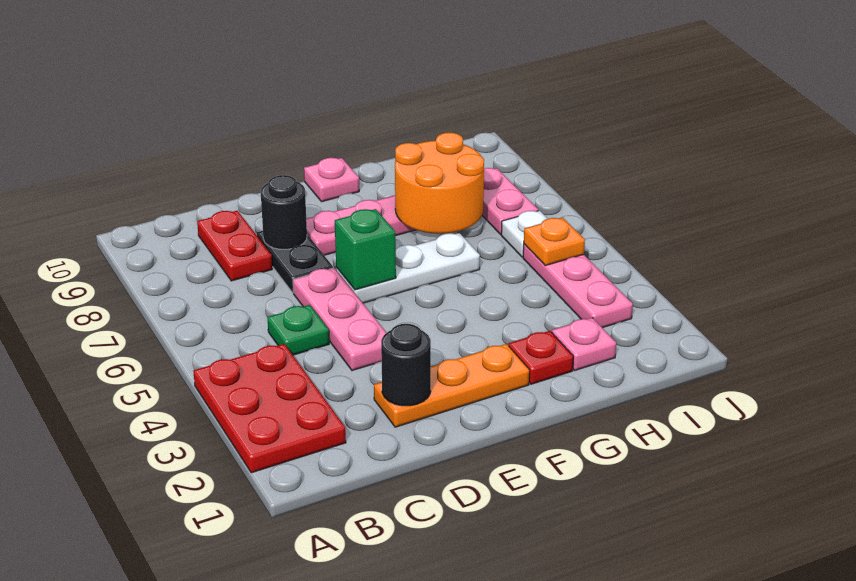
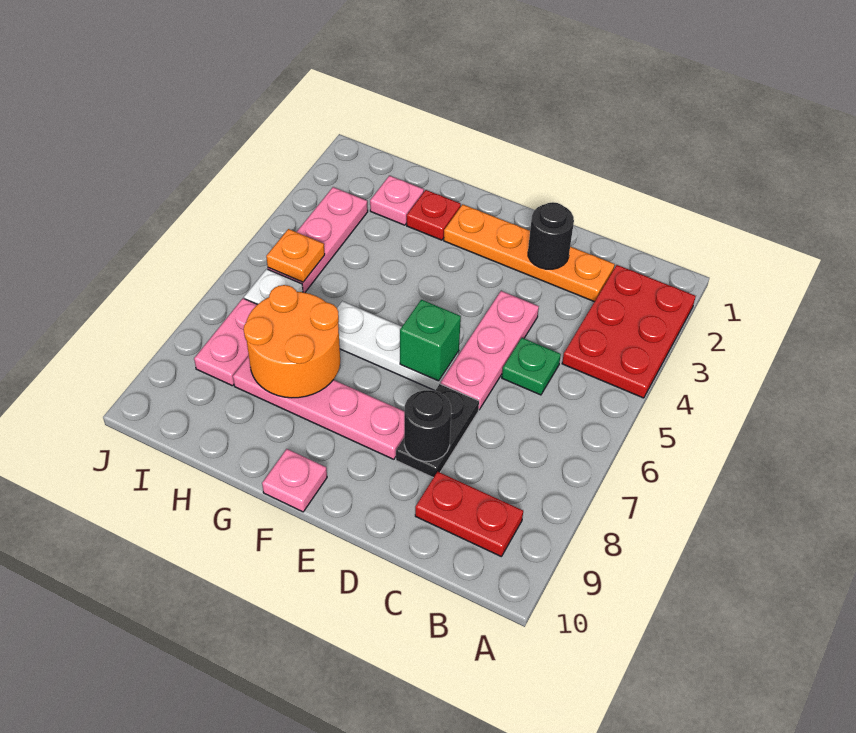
red plate C8:C9 level 1 -> red plate B9:C9 level 1
orange plate D2:F2 level 1 -> orange plate C2:F2 level 1

